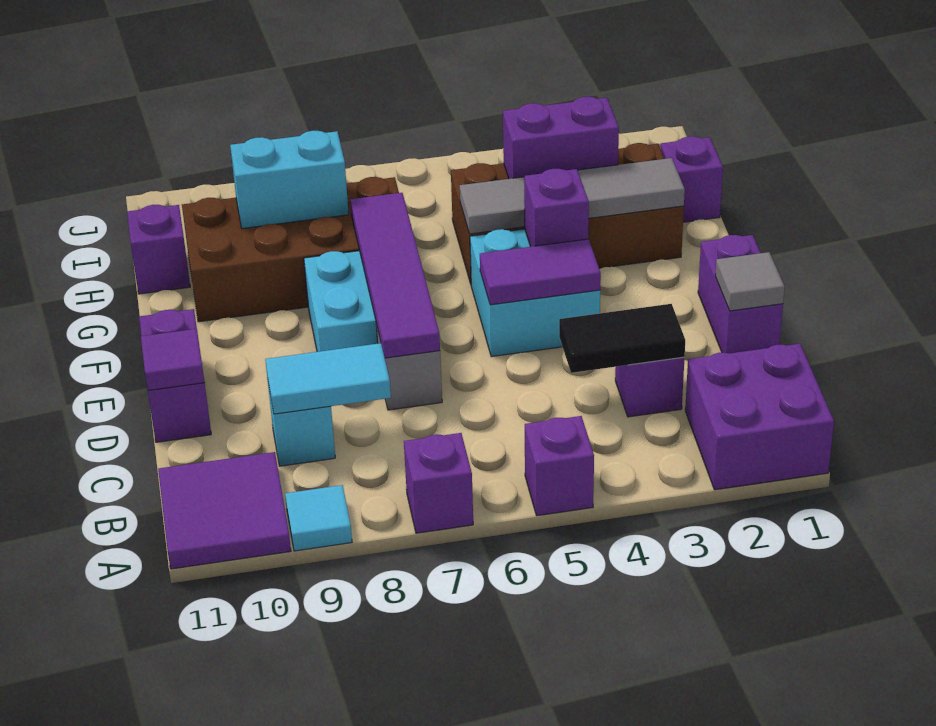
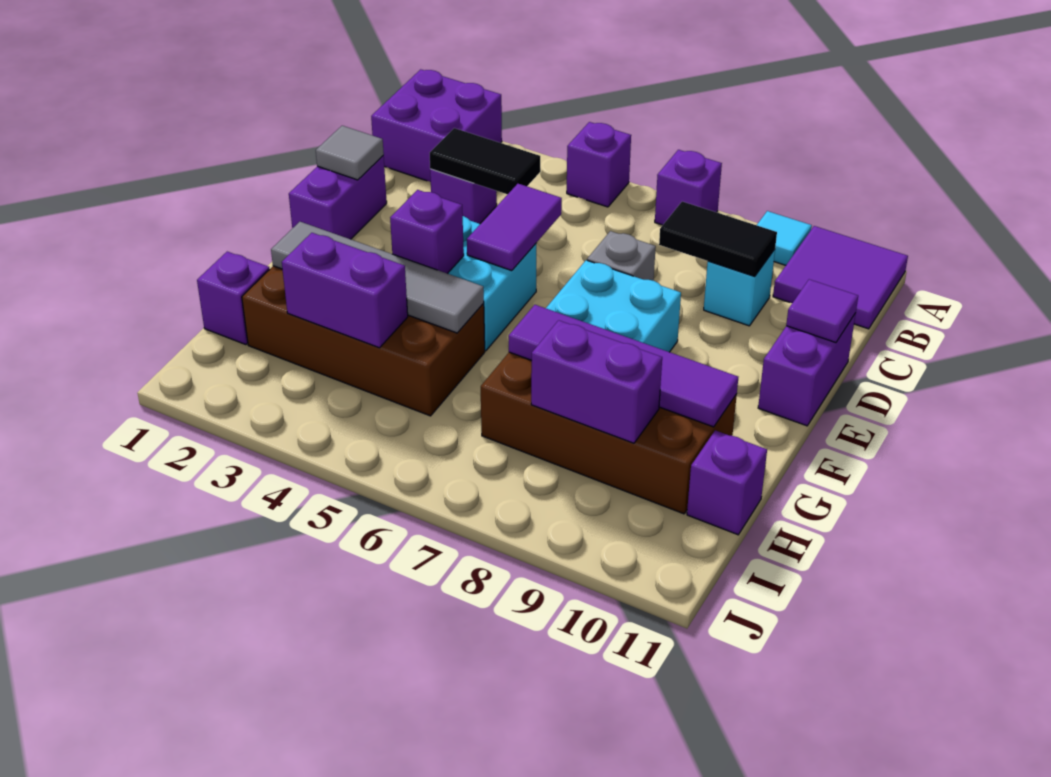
cyan tile C8:C9 level 2 -> black tile C8:C9 level 2
purple tile D7:G7 level 2 -> purple tile G7:G10 level 2
purple tile E4:E5 level 2 -> purple tile D5:E5 level 2
cyan brick H8:H9 level 2 -> purple brick H8:H9 level 2

